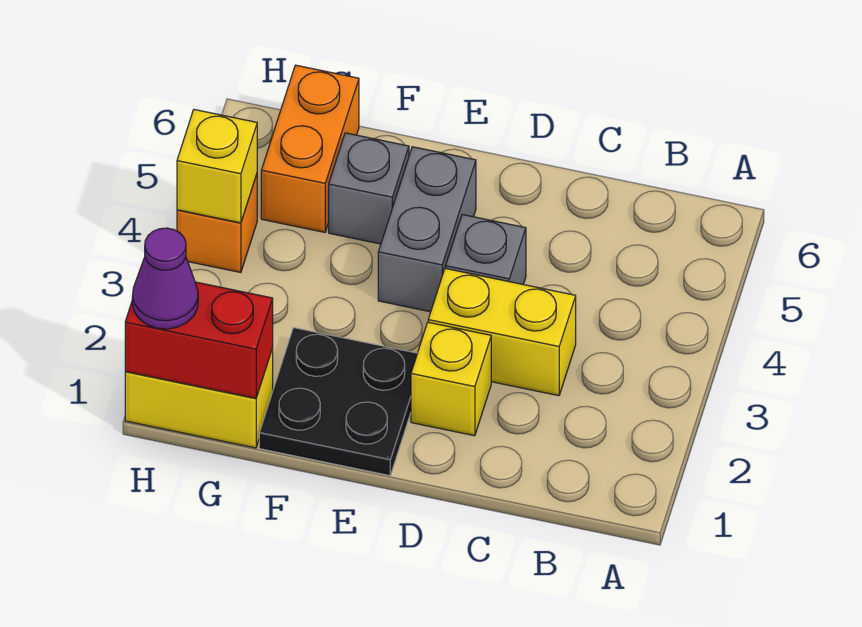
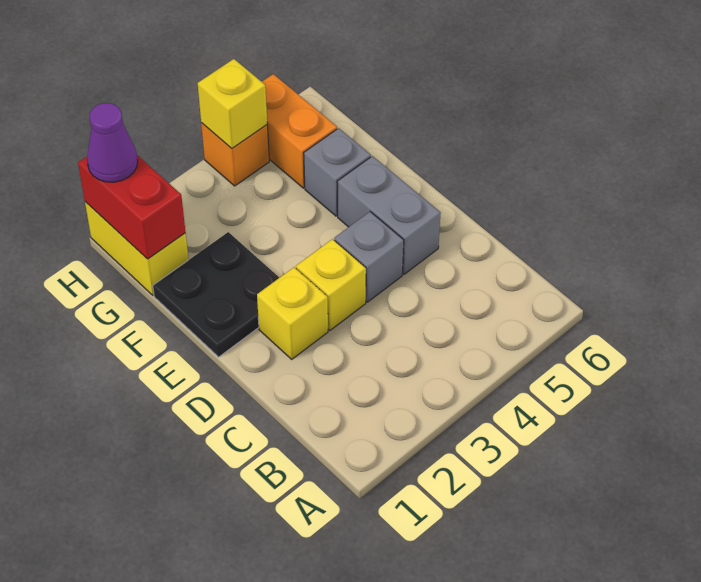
yellow brick C3:D3 level 1 -> yellow brick D3 level 1
grey brick E4:E5 level 1 -> grey brick D5:E5 level 1
orange brick G5:G6 level 1 -> orange brick G5:H5 level 1

